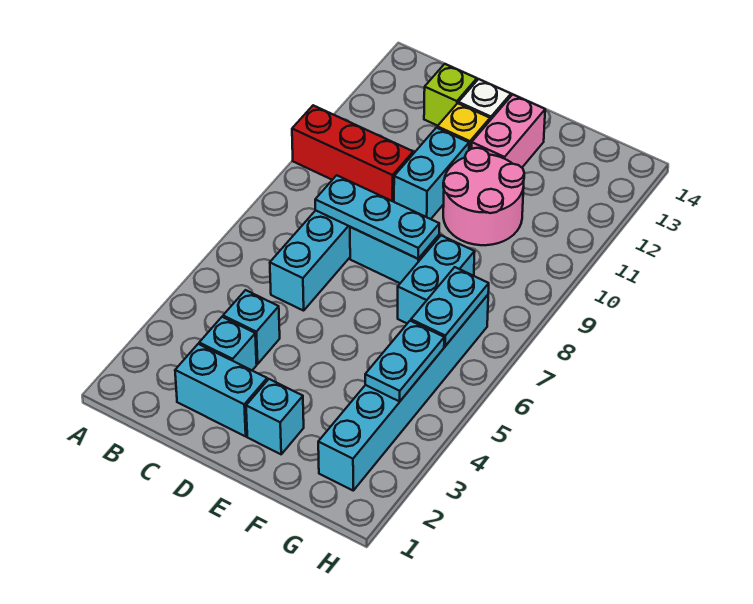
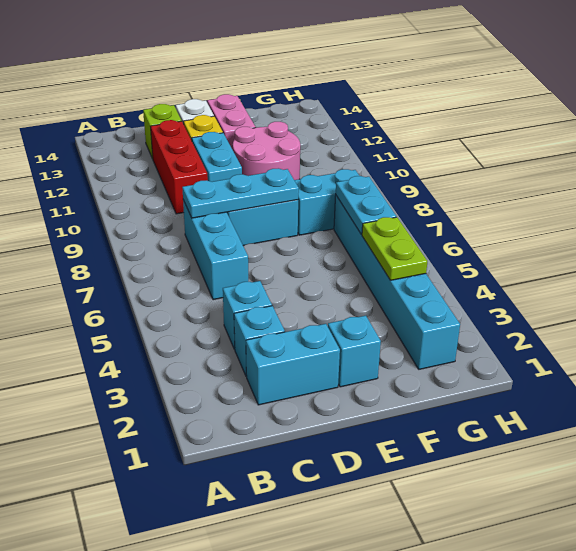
red brick A10:C10 level 1 -> red brick C10:C12 level 1
cyan brick F7:F8 level 1 -> cyan brick F8:G8 level 1
cyan plate G4:G5 level 2 -> lime plate G4:G5 level 2

